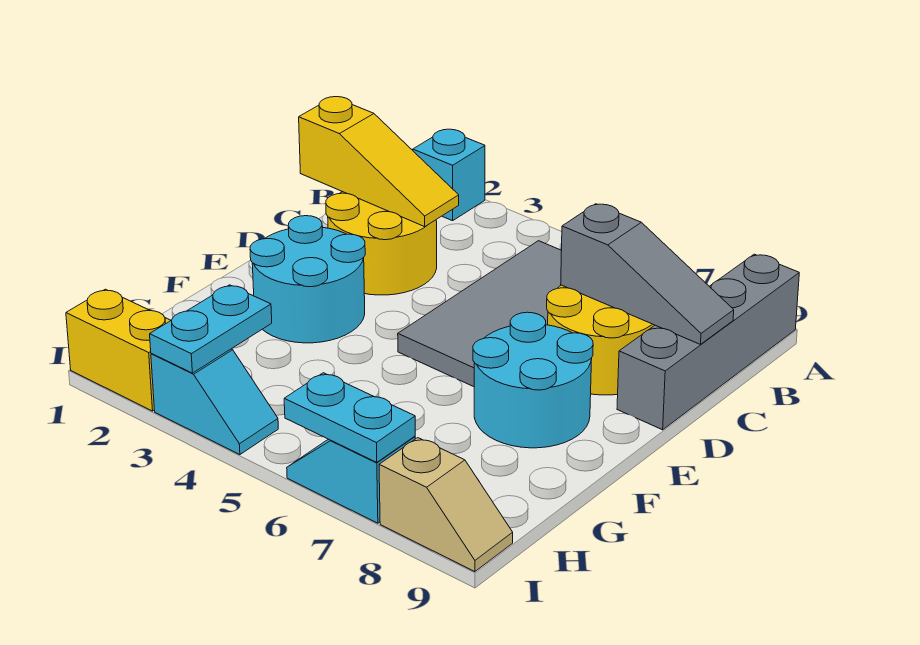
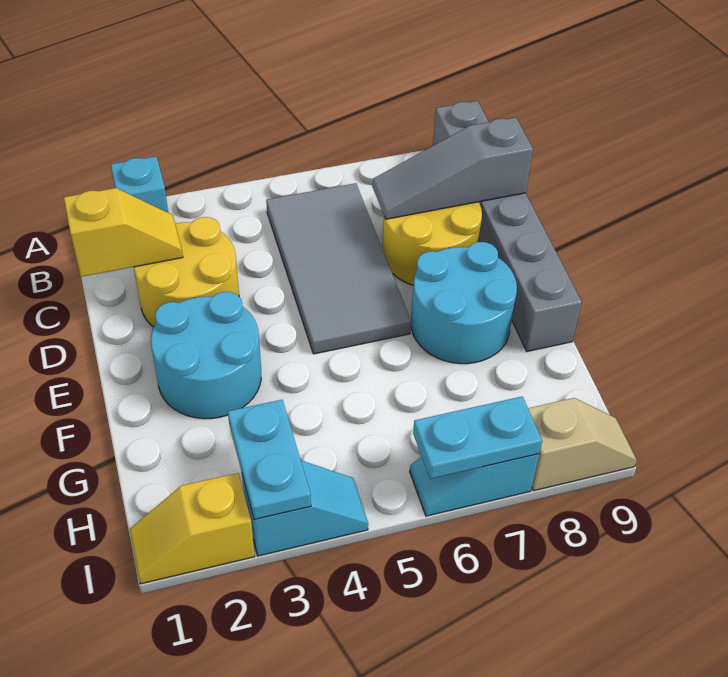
grey brick A9:D9 level 1 -> grey brick A9:F9 level 1
yellow slope C1:C3 level 2 top 1 -> yellow slope C1:C2 level 2 top 1
grey slope C7:C9 level 2 top 7 -> grey slope C7:C9 level 2 top 9
yellow brick I1:I2 level 1 -> yellow slope I1:I2 level 1 top 2

